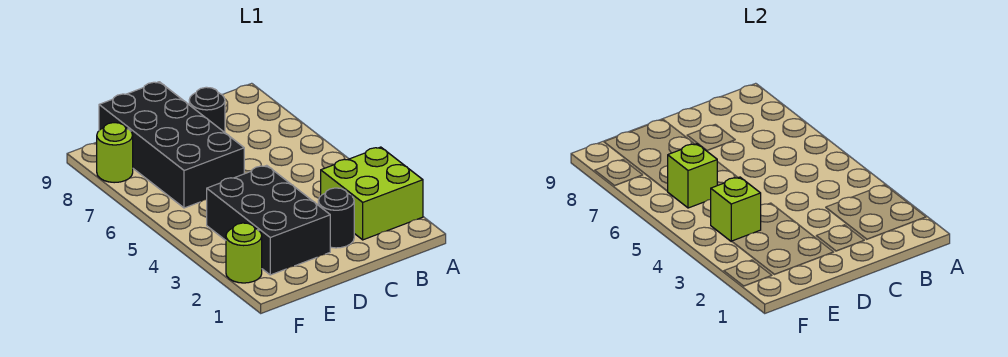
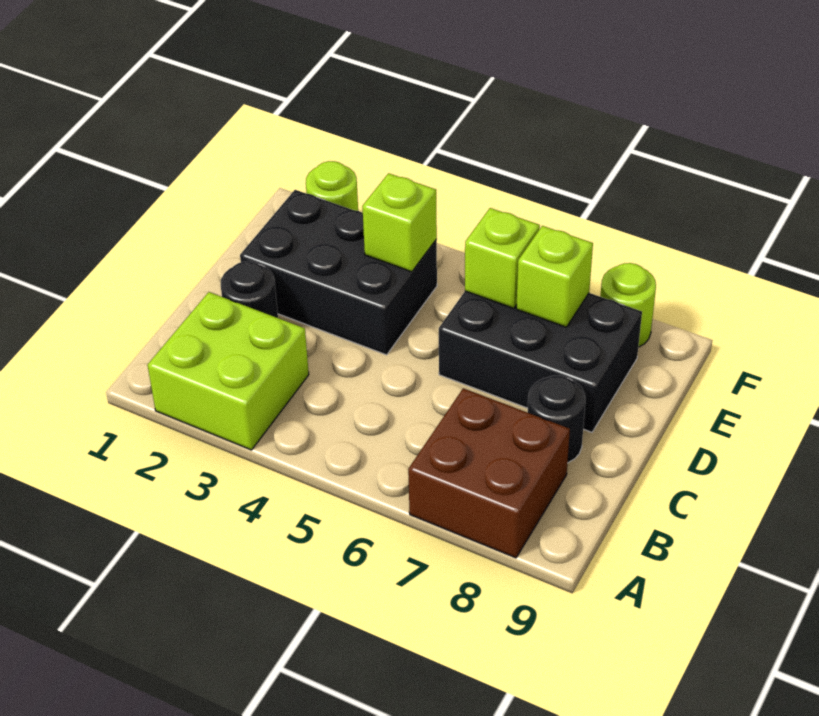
none -> brown brick A7:B8 level 1
black brick D6:E9 level 1 -> black brick D6:E8 level 1
none -> lime brick E7 level 2

